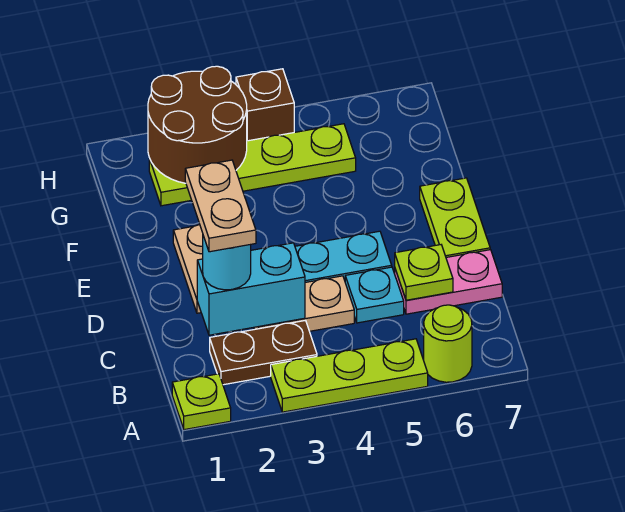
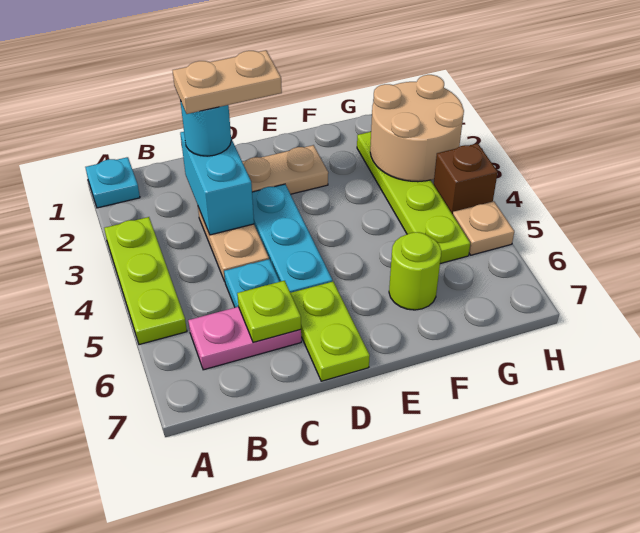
lime plate A1 level 1 -> cyan plate A1 level 1
lime round brick A6 level 1 -> lime round brick F6 level 1
brown plate B2:B3 level 1 -> none
pink plate C6:C7 level 1 -> pink plate B6:C6 level 1
lime plate D7:E7 level 1 -> lime plate D6:D7 level 1
brown round brick G2:H3 level 2 -> tan round brick G2:H3 level 2
none -> tan plate H5 level 1

